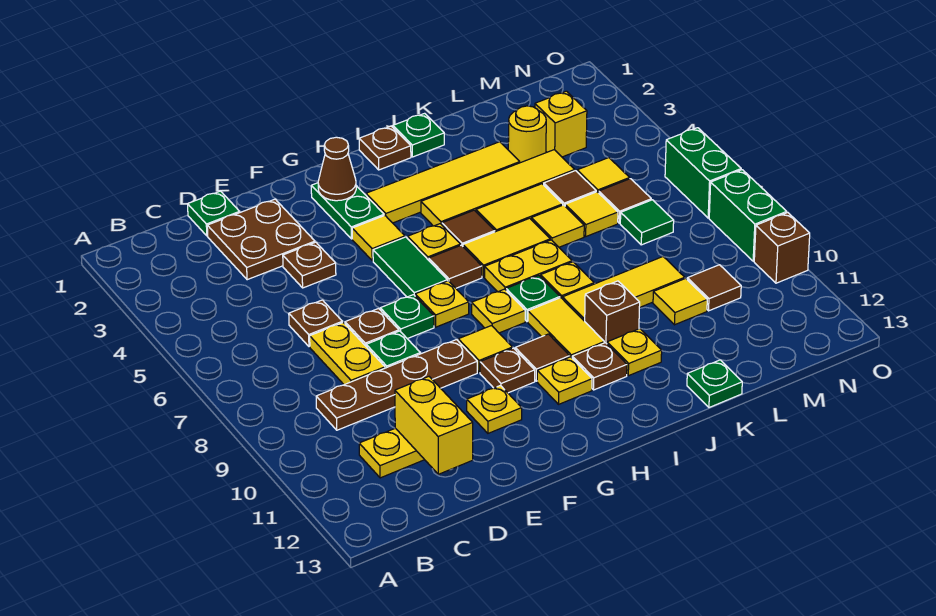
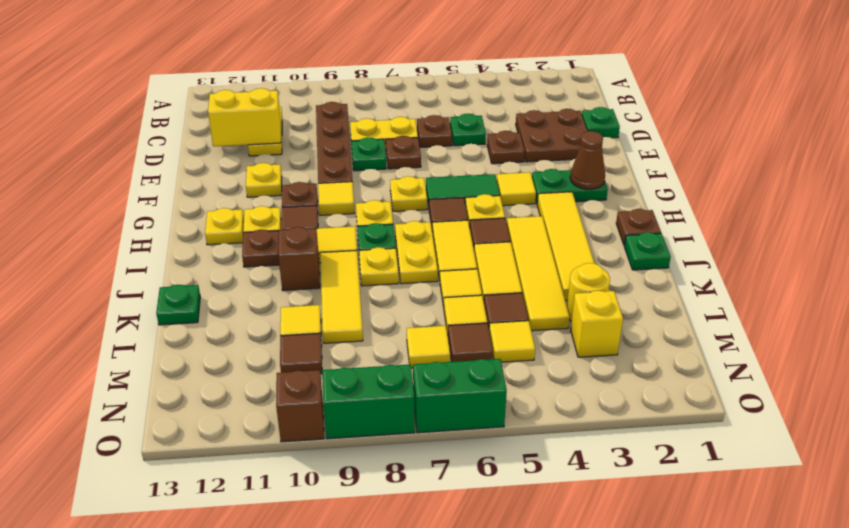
green plate F7 level 1 -> green plate D5 level 1
yellow plate J11 level 1 -> yellow plate H12 level 1
green tile M7 level 1 -> yellow tile M7 level 1

